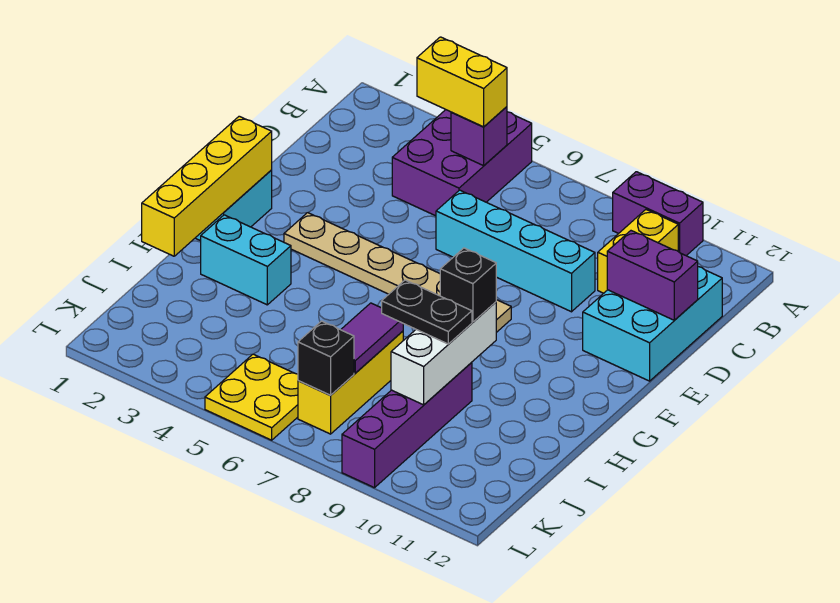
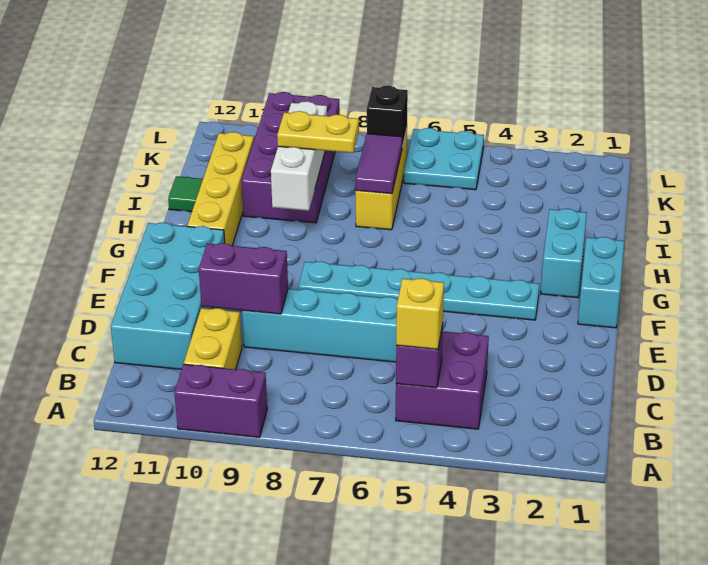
purple brick A4:C5 level 1 -> purple brick B4:C5 level 1
yellow brick B4:B5 level 3 -> yellow brick B5 level 3
cyan brick C11:E12 level 1 -> cyan brick C11:F12 level 1
purple brick D11:D12 level 2 -> purple brick D9:D10 level 2
yellow brick F1:I1 level 2 -> yellow brick G11:J11 level 1
tan plate F3:F8 level 1 -> cyan plate F3:F8 level 1
cyan brick H2:H3 level 1 -> cyan brick G2:H2 level 1
black brick H9 level 3 -> none
black plate I8:I9 level 3 -> yellow plate I8:I9 level 3
purple brick I9:L9 level 1 -> purple brick I9:L10 level 1
none -> green tile I12 level 1
yellow plate K5:L6 level 1 -> cyan plate K5:L6 level 1

